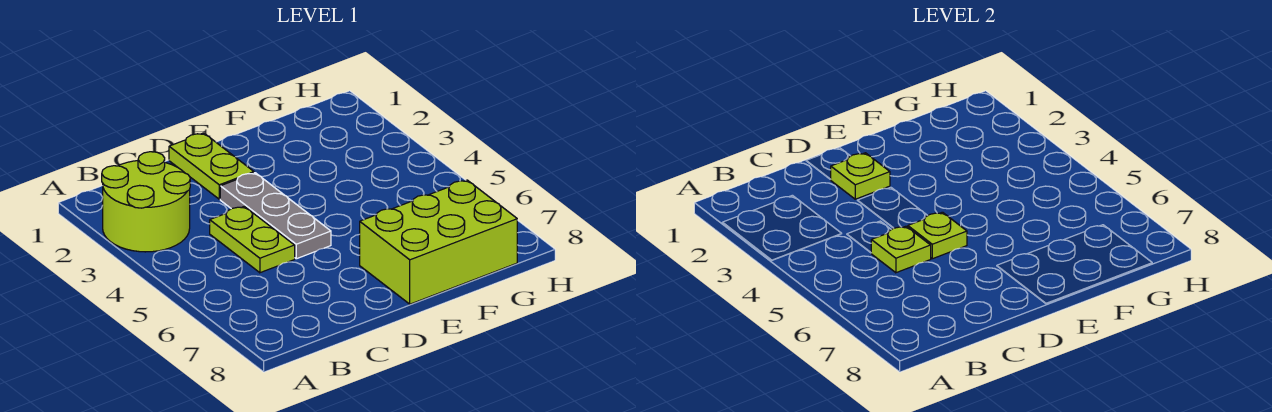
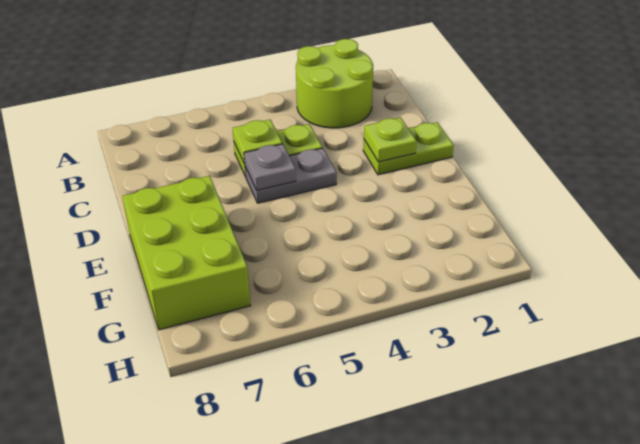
grey plate D3:D5 level 1 -> grey plate D4:D5 level 1
lime plate D5 level 2 -> grey plate D5 level 2

